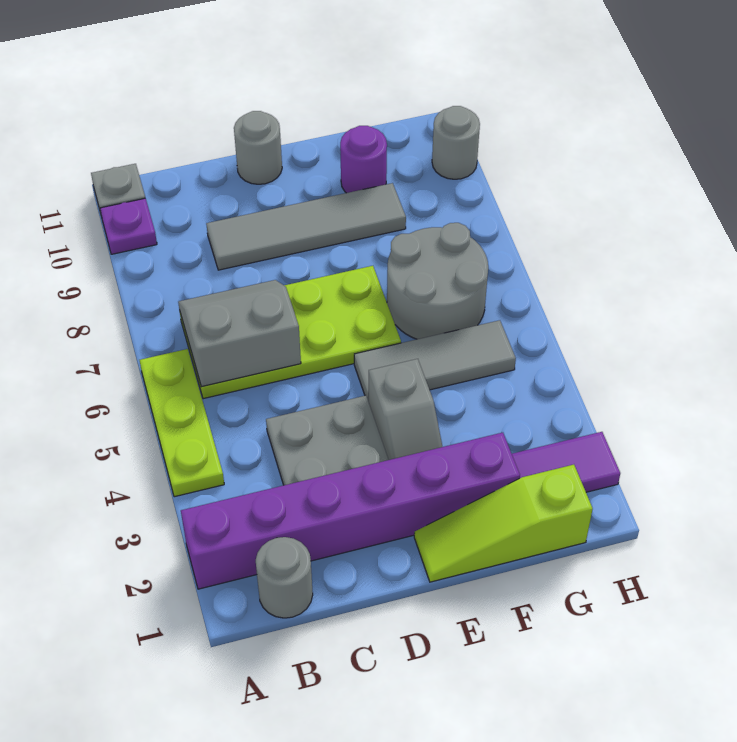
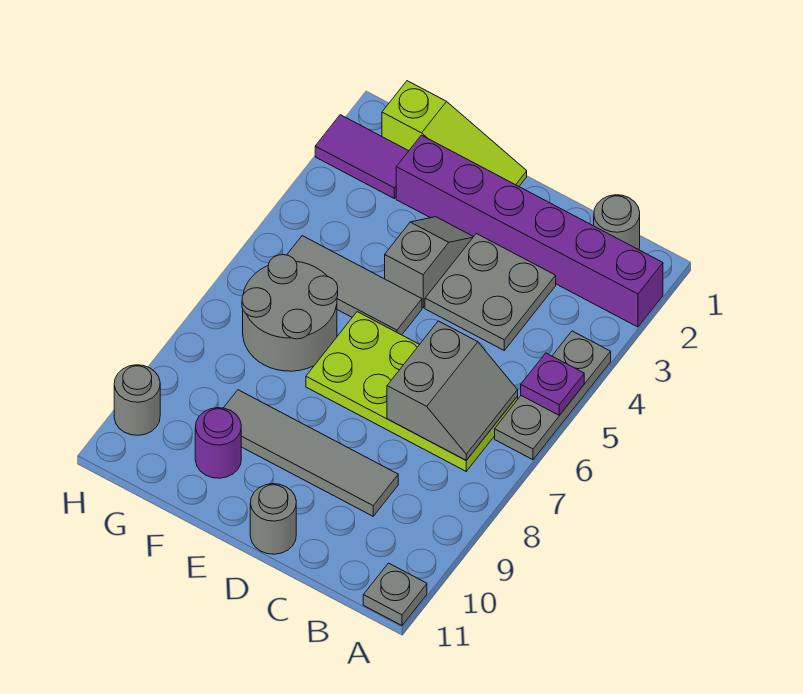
lime plate A4:A6 level 1 -> grey plate A4:A6 level 1
purple plate A10 level 1 -> purple plate A5 level 2
grey slope B6:C7 level 2 top 6 -> grey slope B6:C7 level 2 top C

